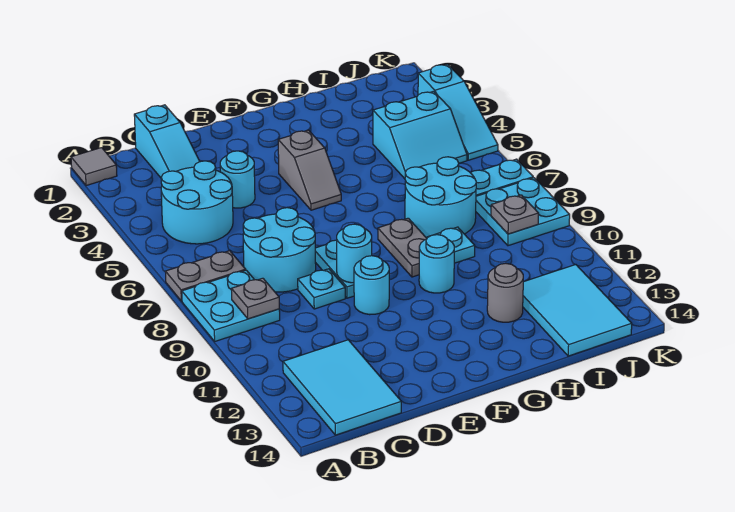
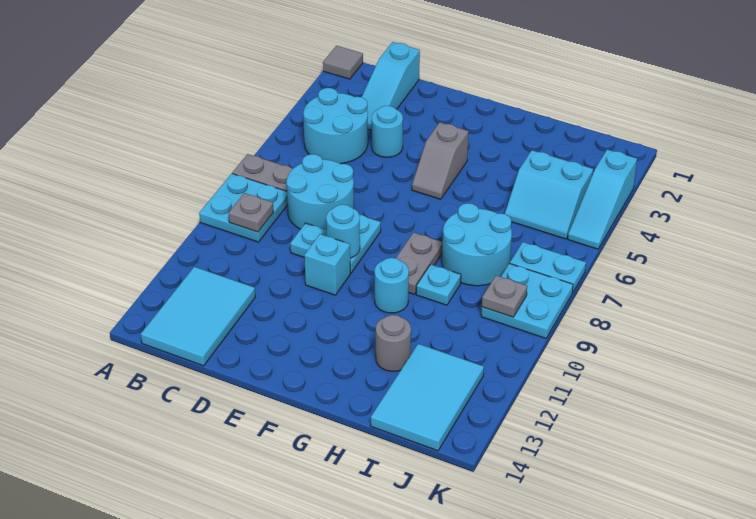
cyan round brick E10 level 1 -> cyan brick E10 level 1

